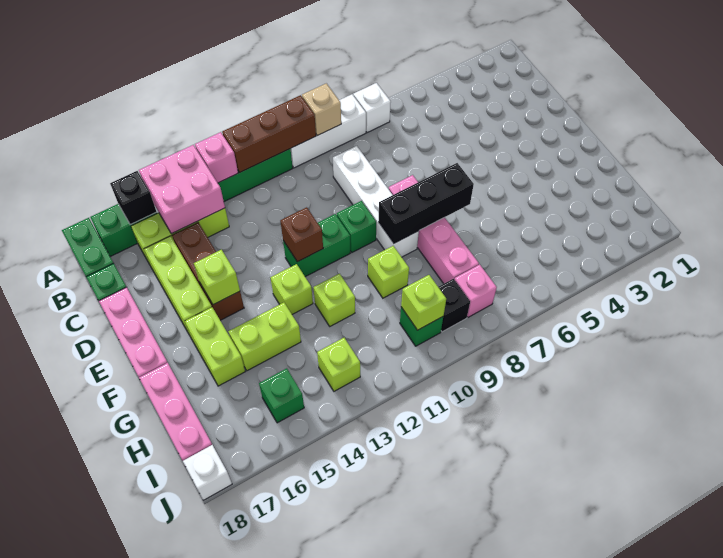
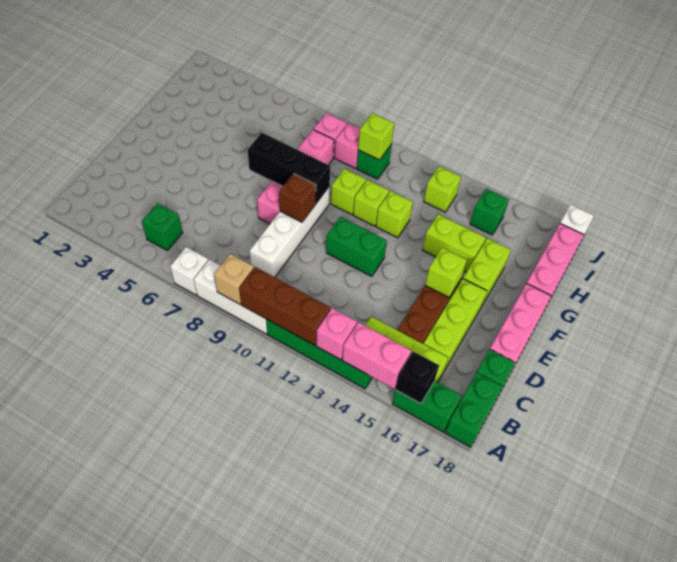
pink brick A14:B15 level 2 -> pink brick A14:A15 level 2
green brick E10 level 1 -> green brick B5 level 1
brown brick E12 level 2 -> brown brick E9 level 2
lime brick F13 level 1 -> lime brick G11 level 1
black brick I9 level 1 -> pink brick I9 level 1

